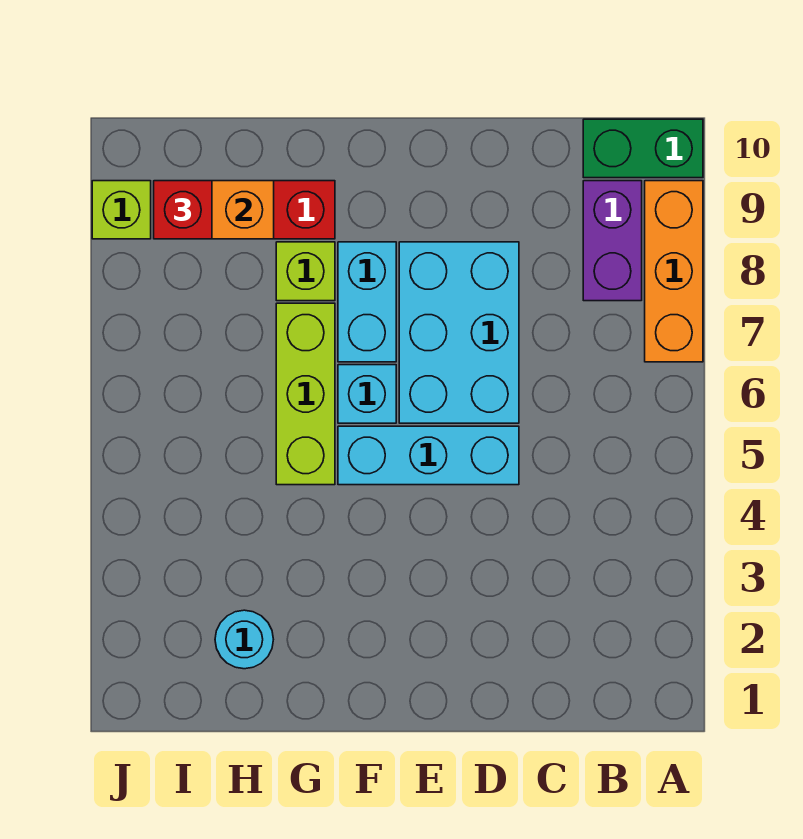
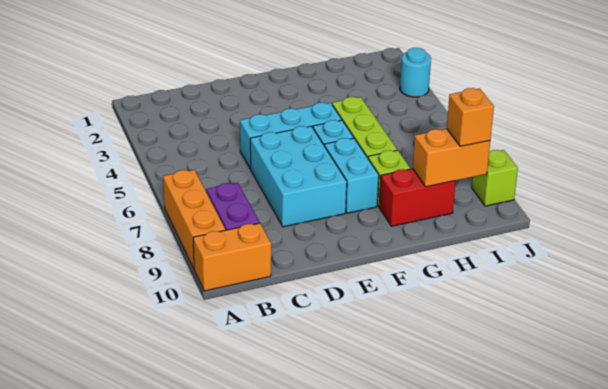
green brick A10:B10 level 1 -> orange brick A10:B10 level 1
cyan round brick H2 level 1 -> cyan round brick J3 level 1
red brick I9 level 3 -> orange brick I9 level 3

